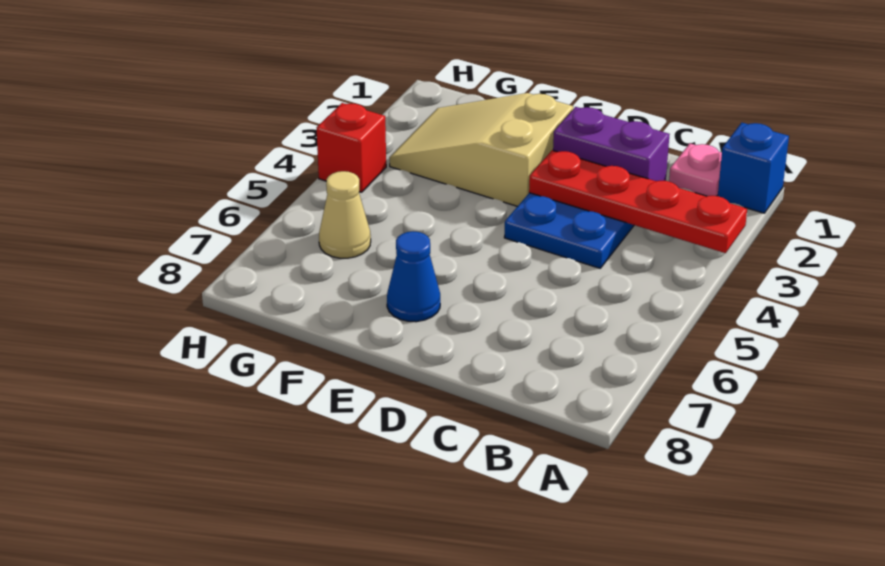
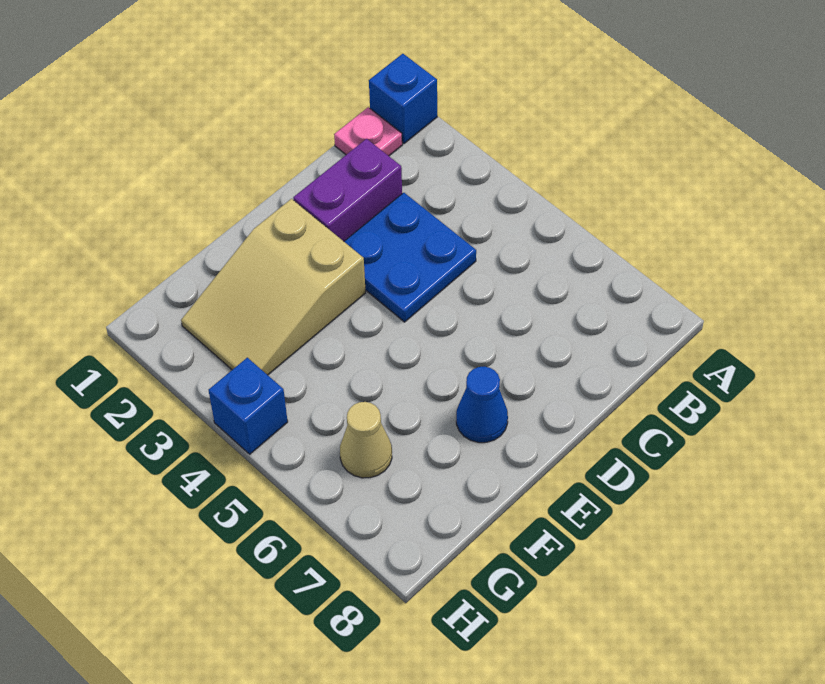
red plate A3:D3 level 2 -> none
red brick H4 level 1 -> blue brick H4 level 1

